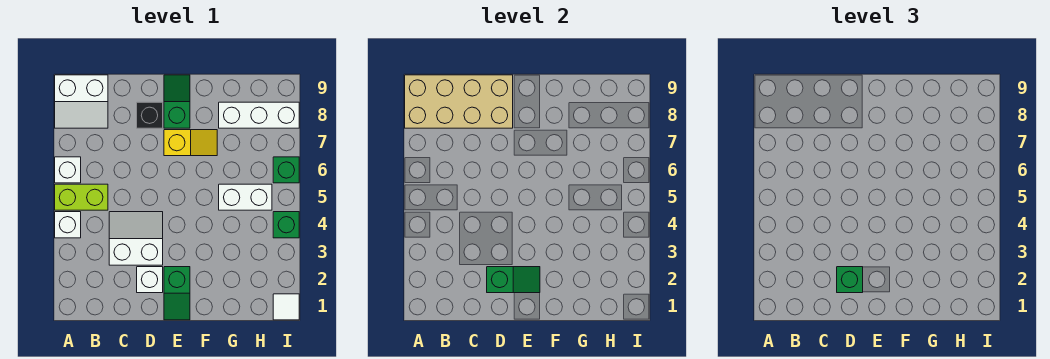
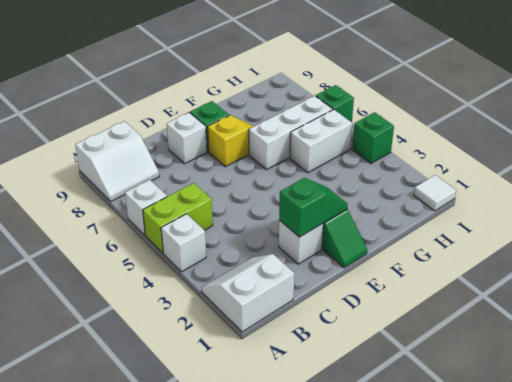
tan brick A8:D9 level 2 -> none
white slope C3:D4 level 1 top 3 -> white slope A1:B2 level 1 top 1
green brick D2 level 3 -> none
black brick D8 level 1 -> white brick D8 level 1
white brick G8:I8 level 1 -> white brick F6:H6 level 1

